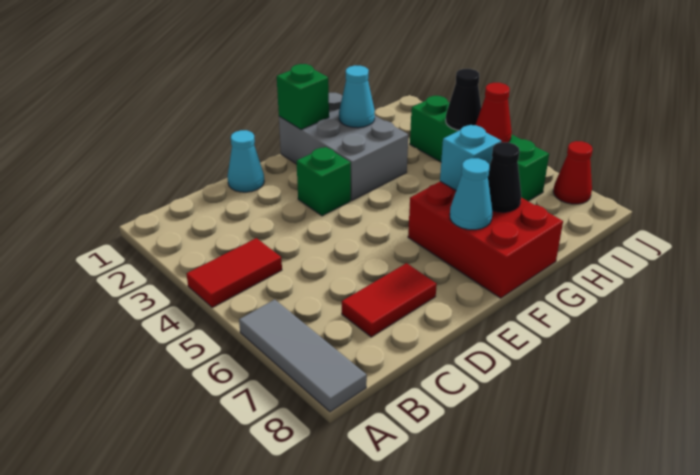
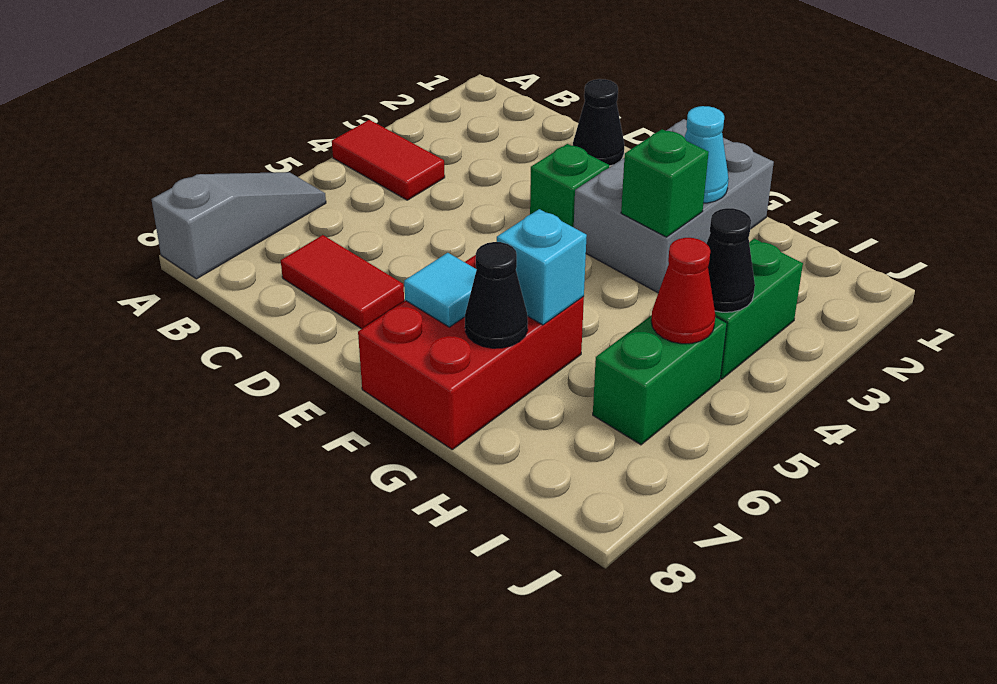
grey tile A6:A8 level 1 -> grey slope A6:A8 level 1 top 8
cyan cone D1 level 1 -> black cone D1 level 1
green brick F1 level 2 -> green brick G3 level 2
cyan cone F7 level 2 -> cyan tile F7 level 2
red cone J7 level 1 -> none

